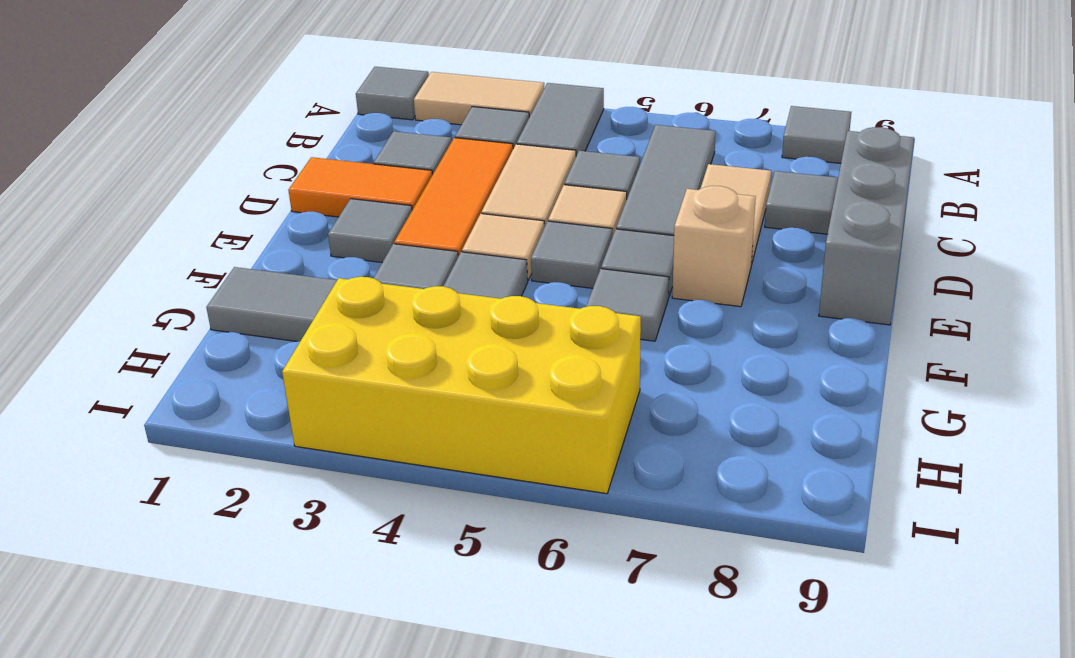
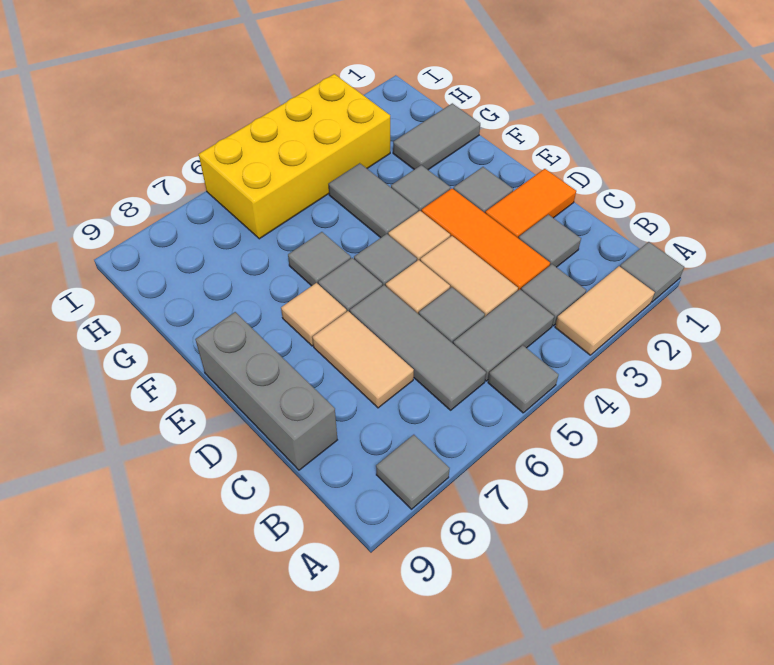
grey tile A4:B4 level 1 -> grey tile B4:B5 level 1
grey tile C8 level 1 -> grey tile A5 level 1
tan brick E7 level 1 -> tan tile E7 level 1

